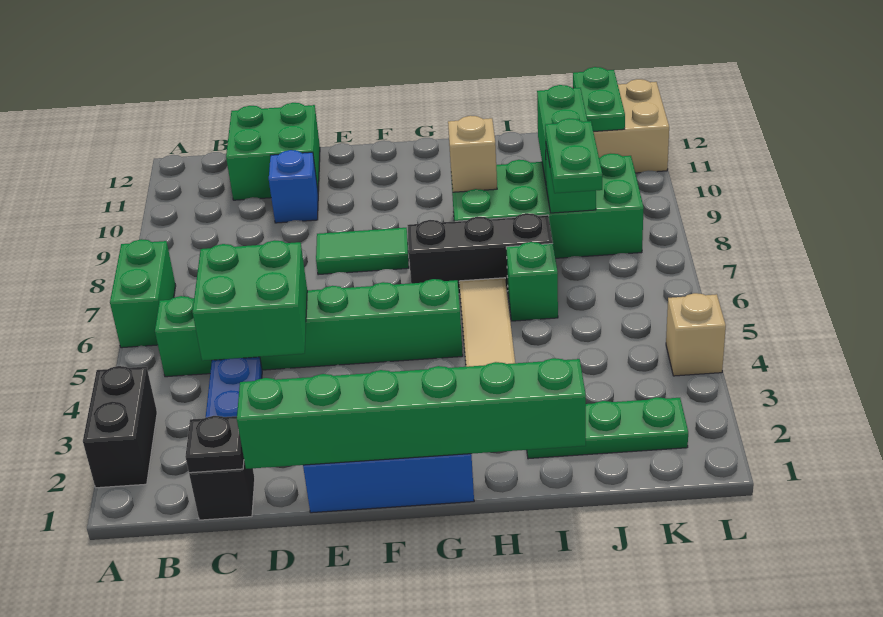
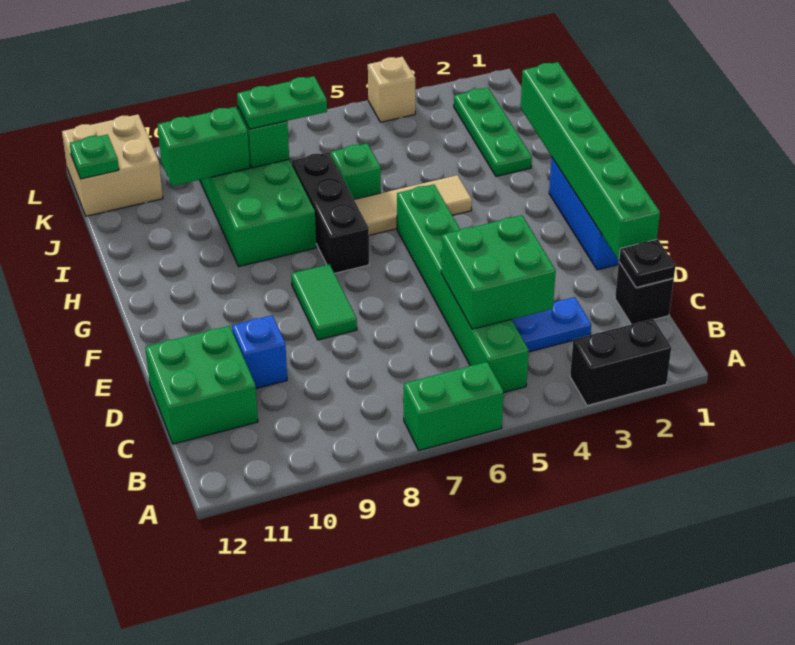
tan brick H9 level 2 -> none
green plate K11:K12 level 2 -> green plate K12 level 2

